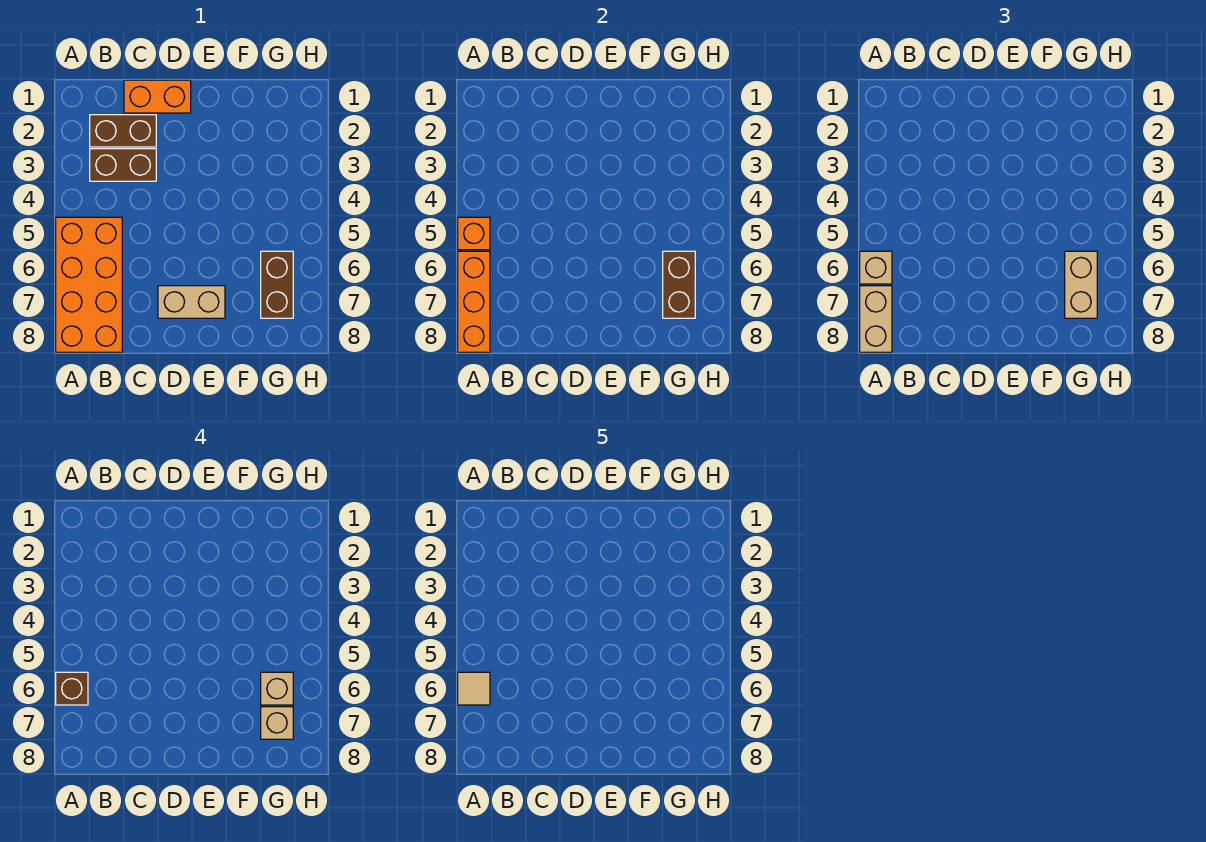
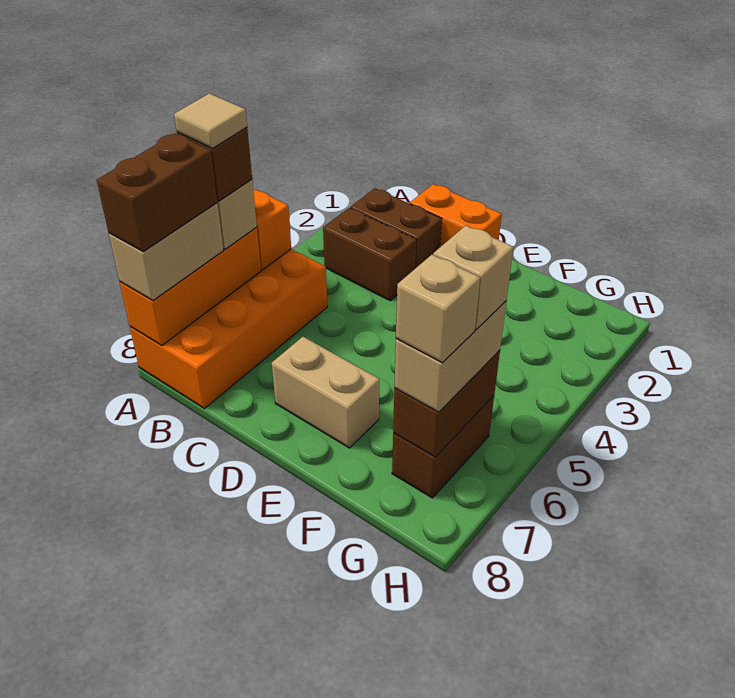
none -> brown brick A7:A8 level 4

